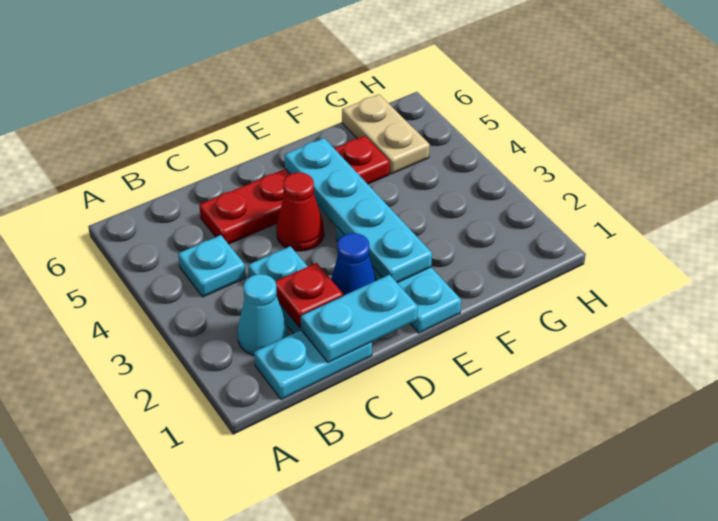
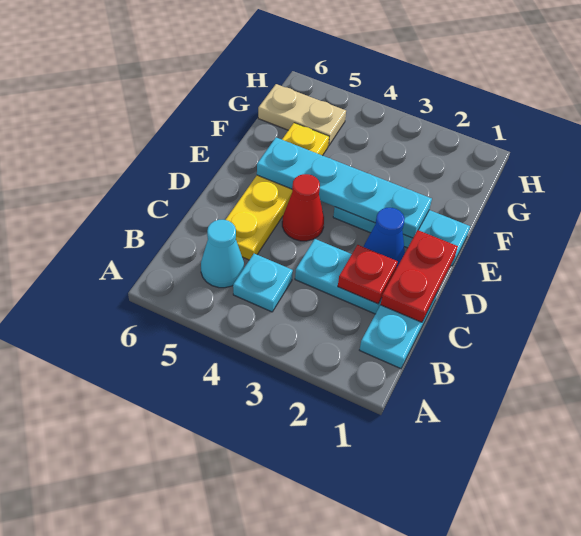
cyan cone B2 level 1 -> cyan cone B5 level 1
cyan plate C1:D1 level 2 -> red plate C1:D1 level 2
red plate C5:F5 level 1 -> yellow plate C5:F5 level 1

